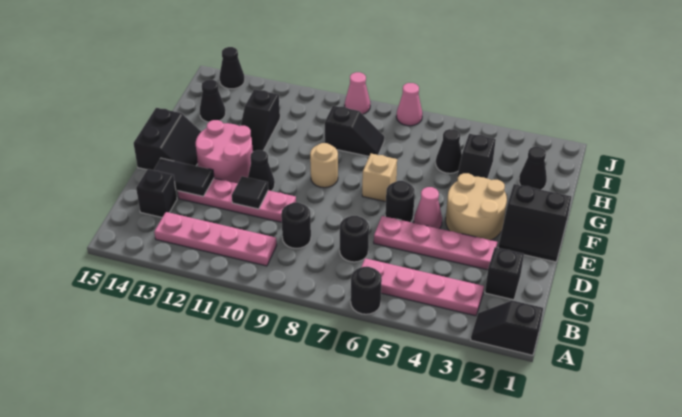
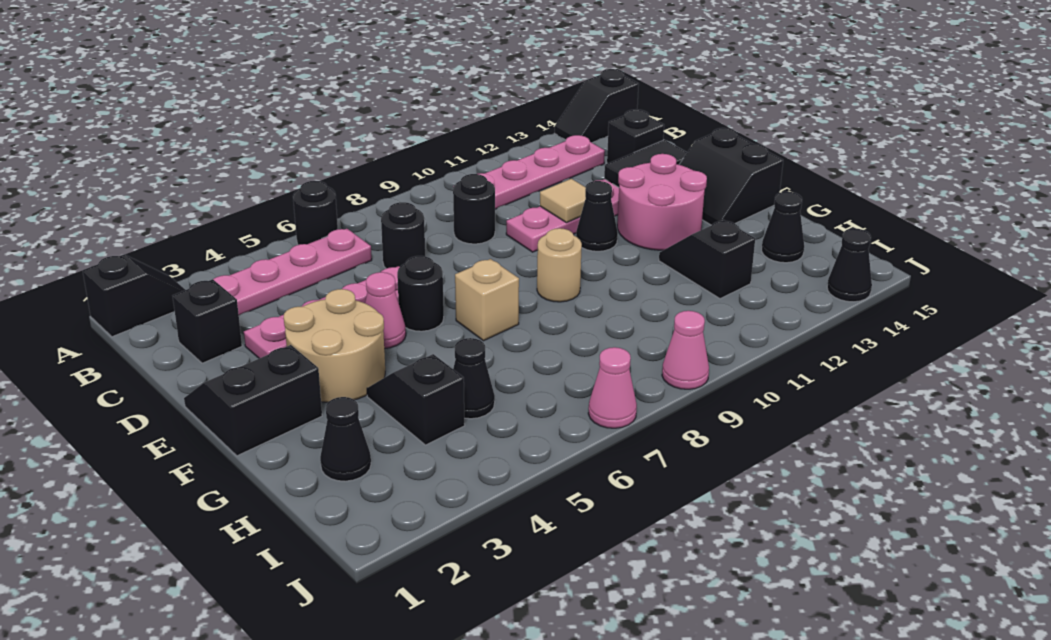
black tile D11 level 2 -> tan tile D11 level 2
black slope H8:H9 level 1 top 9 -> black slope A14:A15 level 1 top 15

